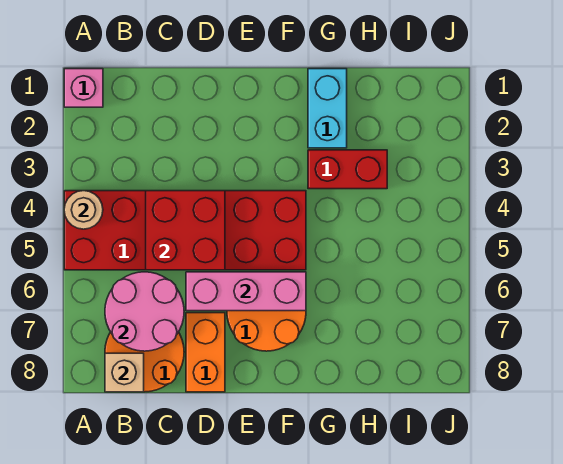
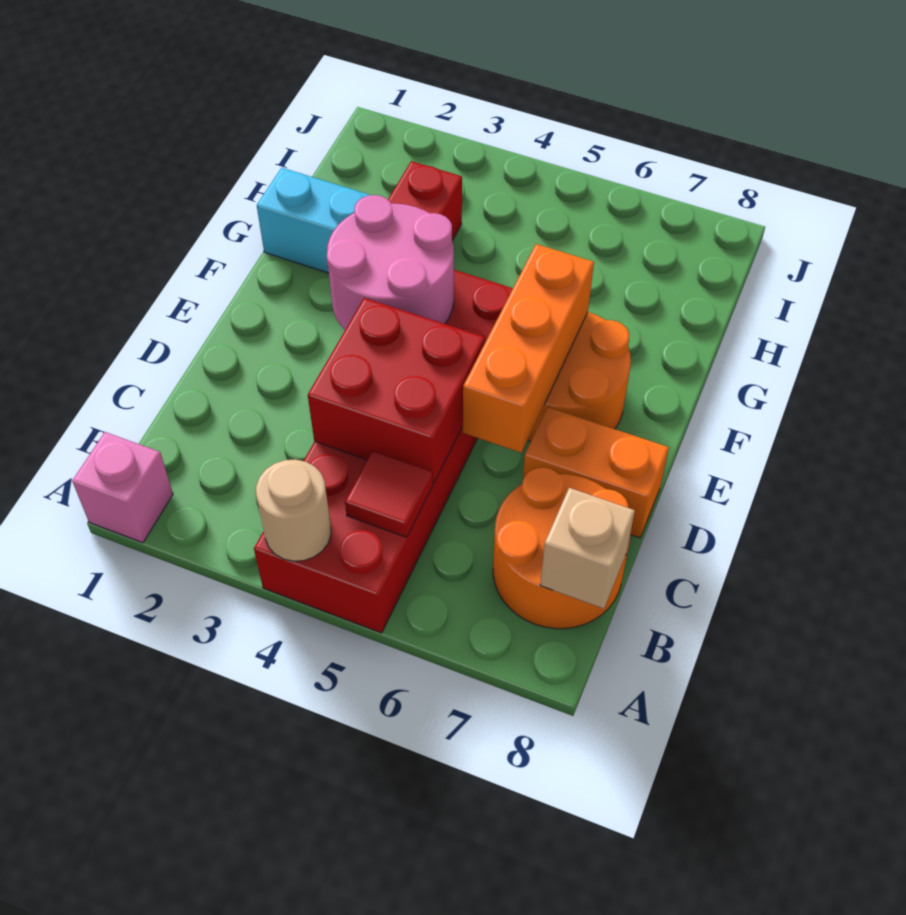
none -> red tile B5 level 2
pink round brick B6:C7 level 2 -> pink round brick E3:F4 level 2
pink brick D6:F6 level 2 -> orange brick D6:F6 level 2

